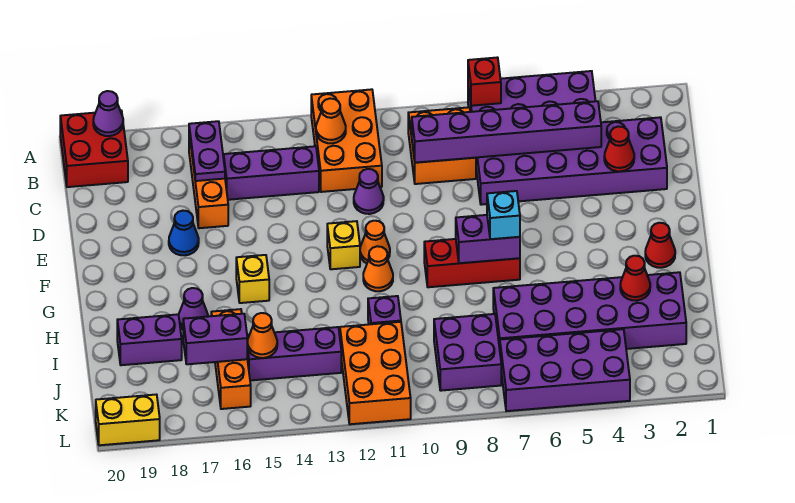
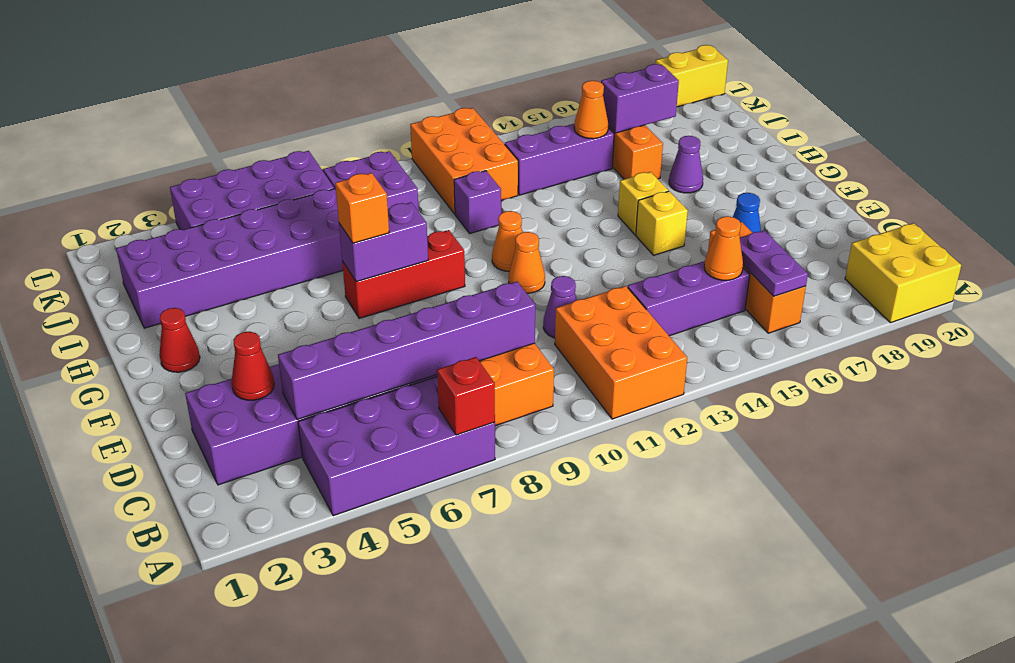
red brick A19:B20 level 1 -> yellow brick A19:B20 level 1
purple cone A19 level 2 -> none
orange cone B12 level 2 -> orange cone C15 level 2
yellow brick F12 level 1 -> yellow brick F15 level 1
cyan brick G7 level 3 -> orange brick G7 level 3
red cone I3 level 2 -> none
purple brick I18:I19 level 1 -> none

